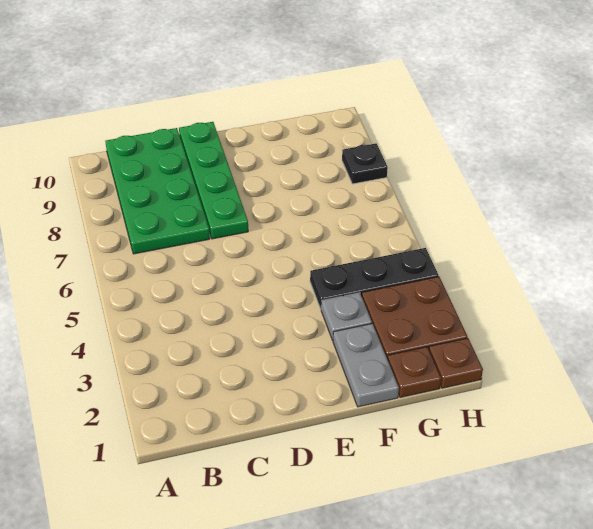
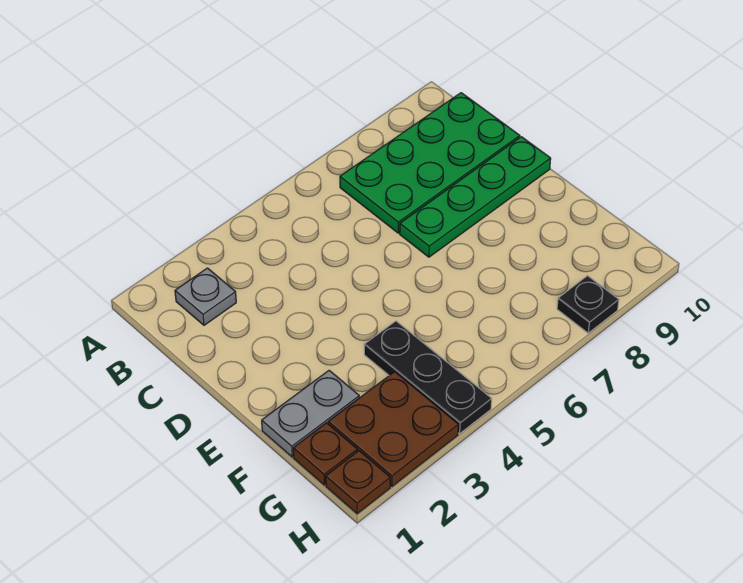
grey plate F3 level 1 -> grey plate B2 level 1

